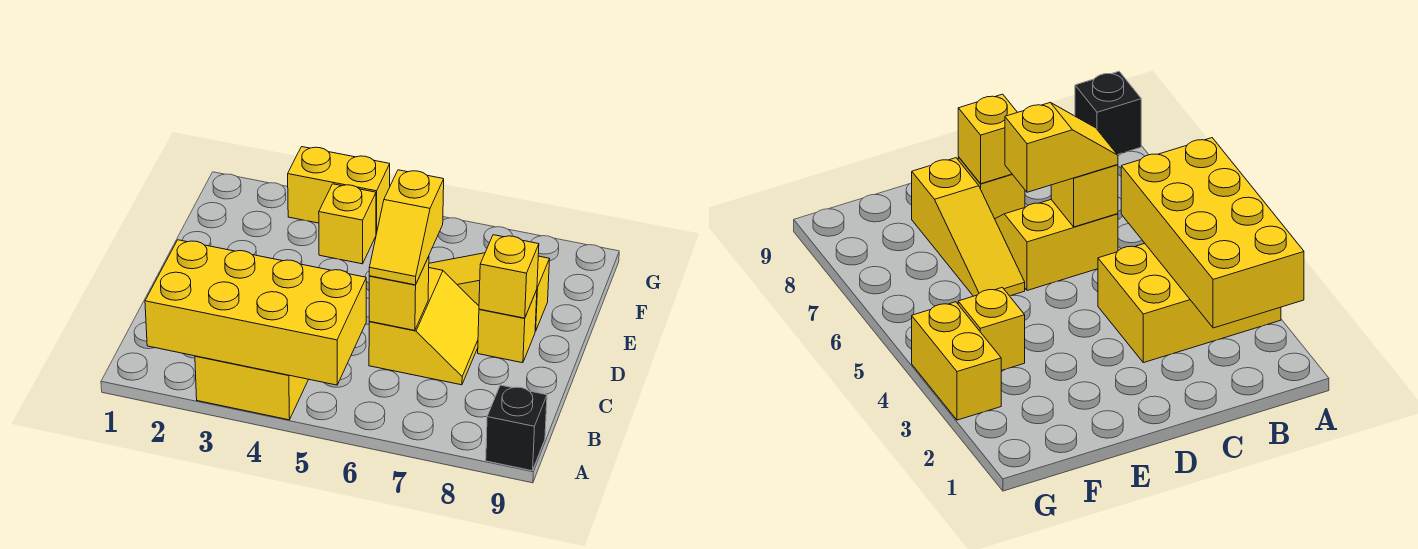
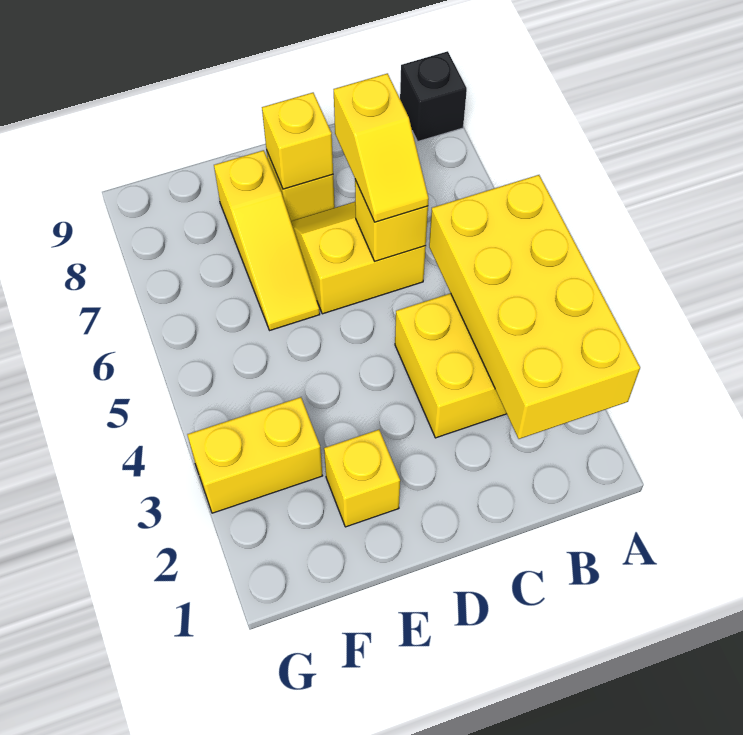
yellow slope C6:D6 level 3 top D -> yellow slope C6:C7 level 3 top 7
yellow brick F4 level 1 -> yellow brick E2 level 1
yellow brick G3:G4 level 1 -> yellow brick F3:G3 level 1

